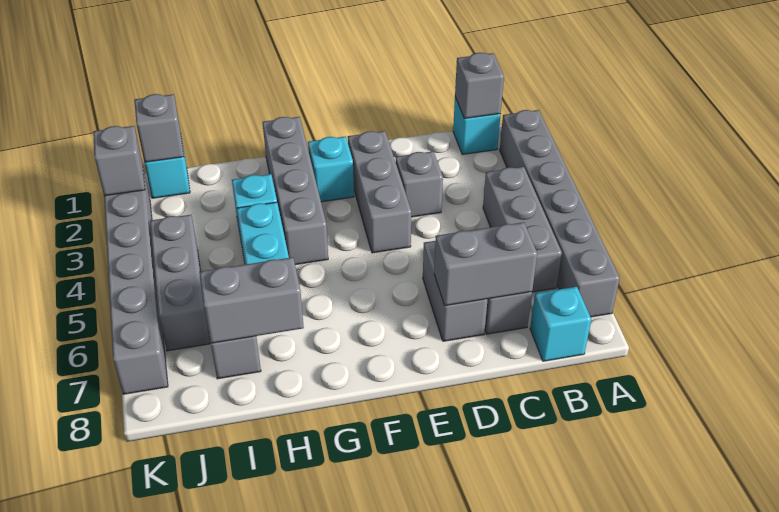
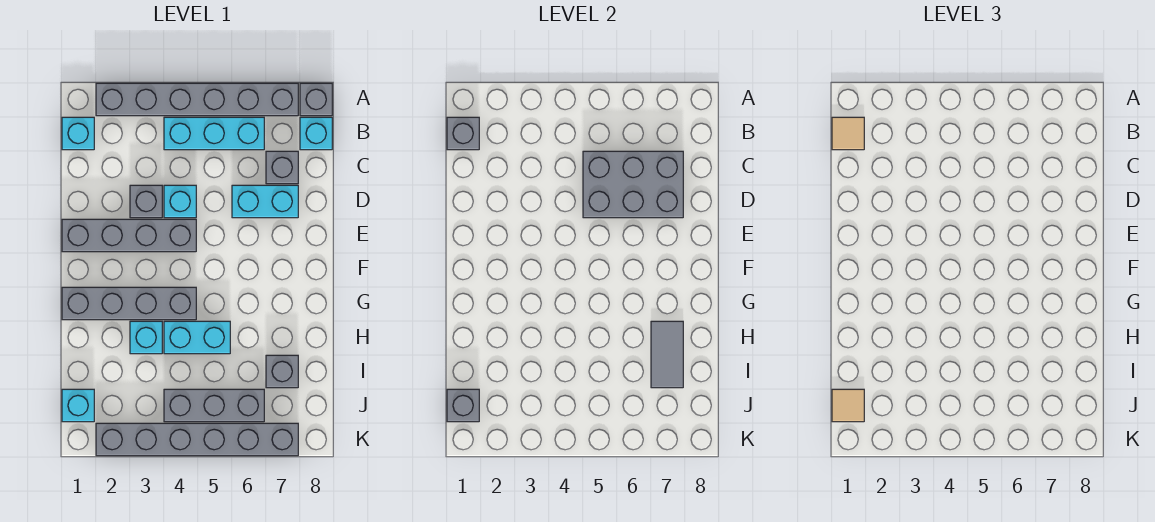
none -> tan tile B1 level 3
grey brick B4:B6 level 1 -> cyan brick B4:B6 level 1
grey brick C7:D7 level 2 -> grey brick C5:D7 level 2
grey brick D6:D7 level 1 -> cyan brick D6:D7 level 1
grey brick E2:E4 level 1 -> grey brick E1:E4 level 1
cyan brick F2 level 1 -> cyan brick D4 level 1
grey brick H7:I7 level 2 -> grey tile H7:I7 level 2
none -> tan tile J1 level 3
grey brick K2 level 2 -> grey brick A8 level 1

